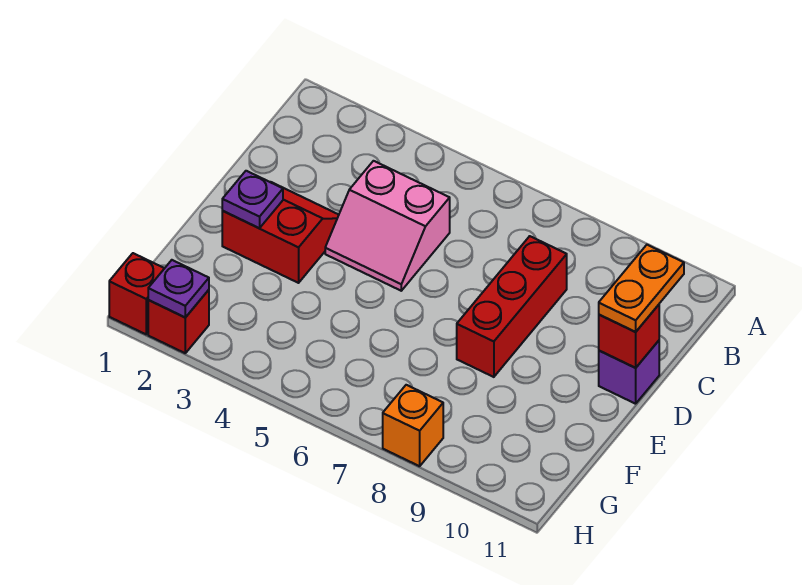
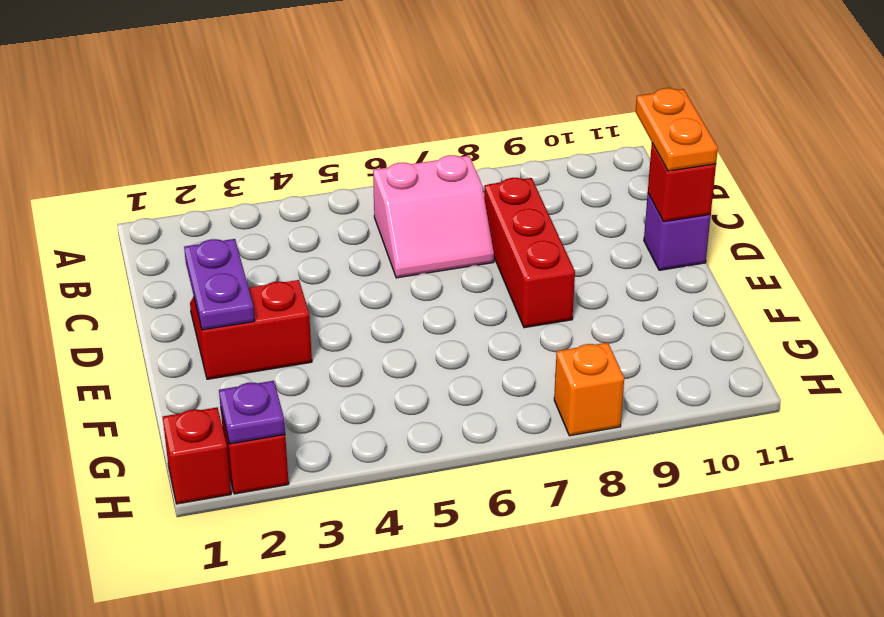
pink slope C4:D5 level 1 top C -> pink slope B6:C7 level 1 top B
purple plate E2 level 2 -> purple plate D2:E2 level 2

